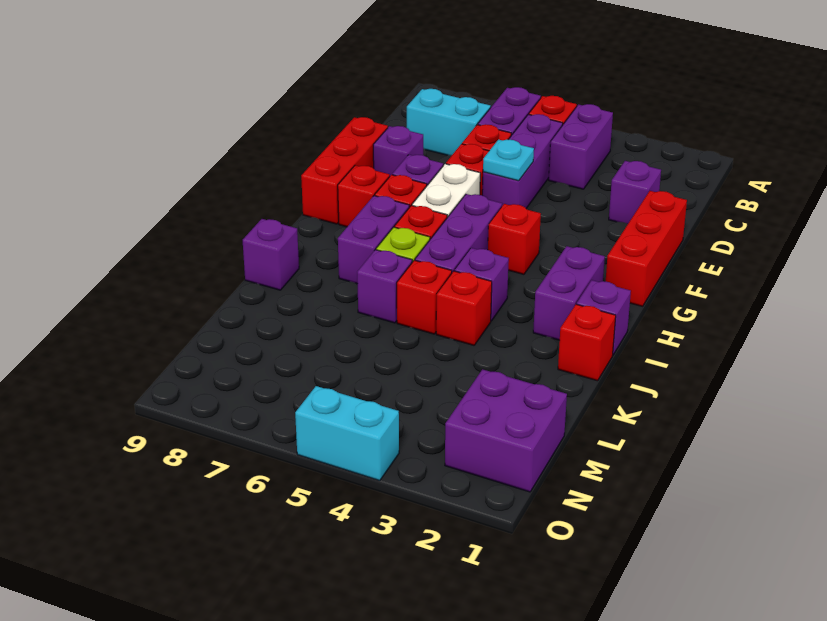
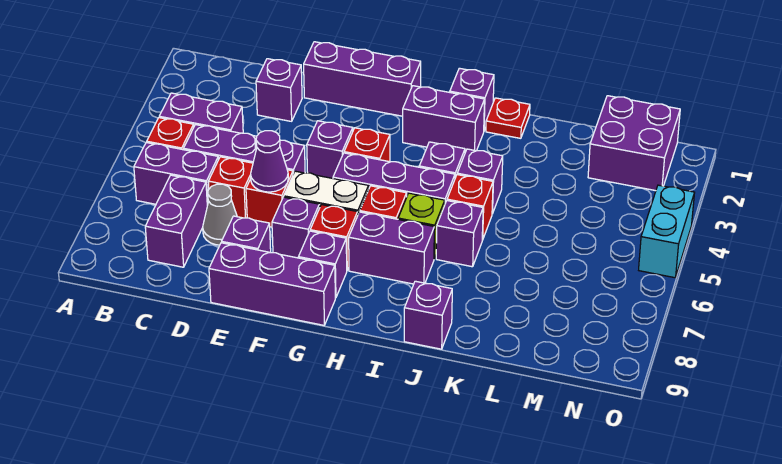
cyan brick C7:C8 level 1 -> purple brick C7:C8 level 1
none -> grey cone D7 level 1
red brick E1:G1 level 1 -> purple brick E1:G1 level 1
cyan plate E5 level 2 -> none
none -> purple cone E6 level 2
red brick E9:G9 level 1 -> purple brick E9:G9 level 1
none -> purple brick F4 level 1
red brick G8 level 1 -> purple brick G8 level 1
red brick J1 level 1 -> red plate J1 level 1
red brick J4 level 1 -> purple brick J4 level 1

